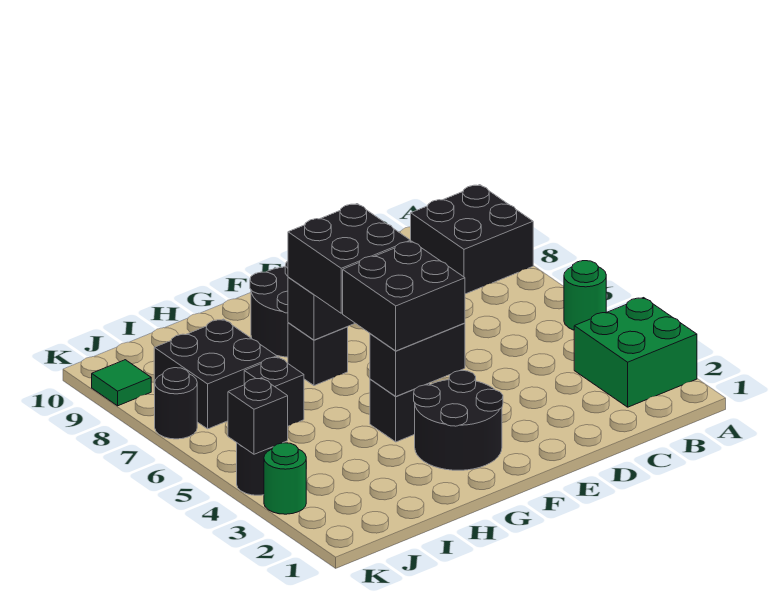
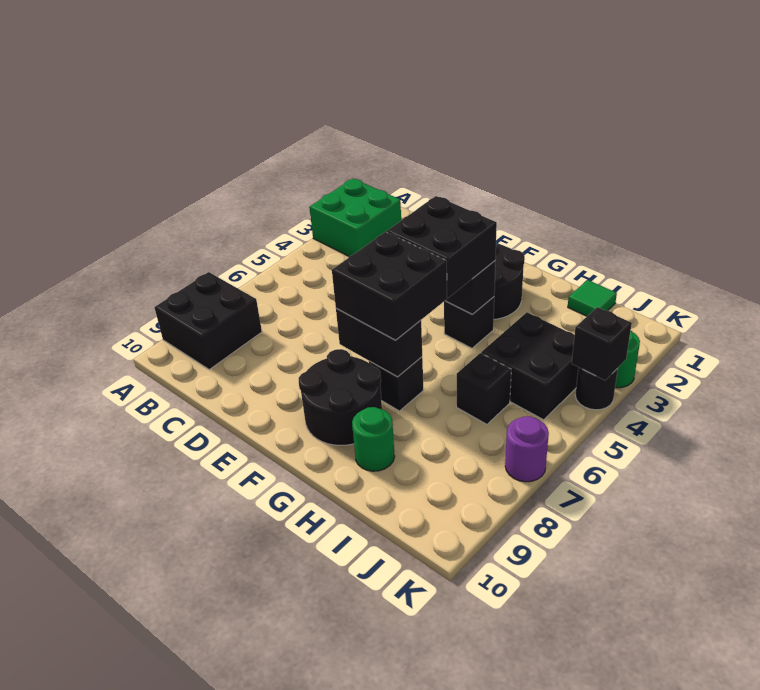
green round brick A5 level 1 -> green round brick H9 level 1
black brick I7:J8 level 1 -> black brick I4:J5 level 1
black round brick K7 level 1 -> purple round brick K7 level 1
green tile K9 level 1 -> green tile I1 level 1

